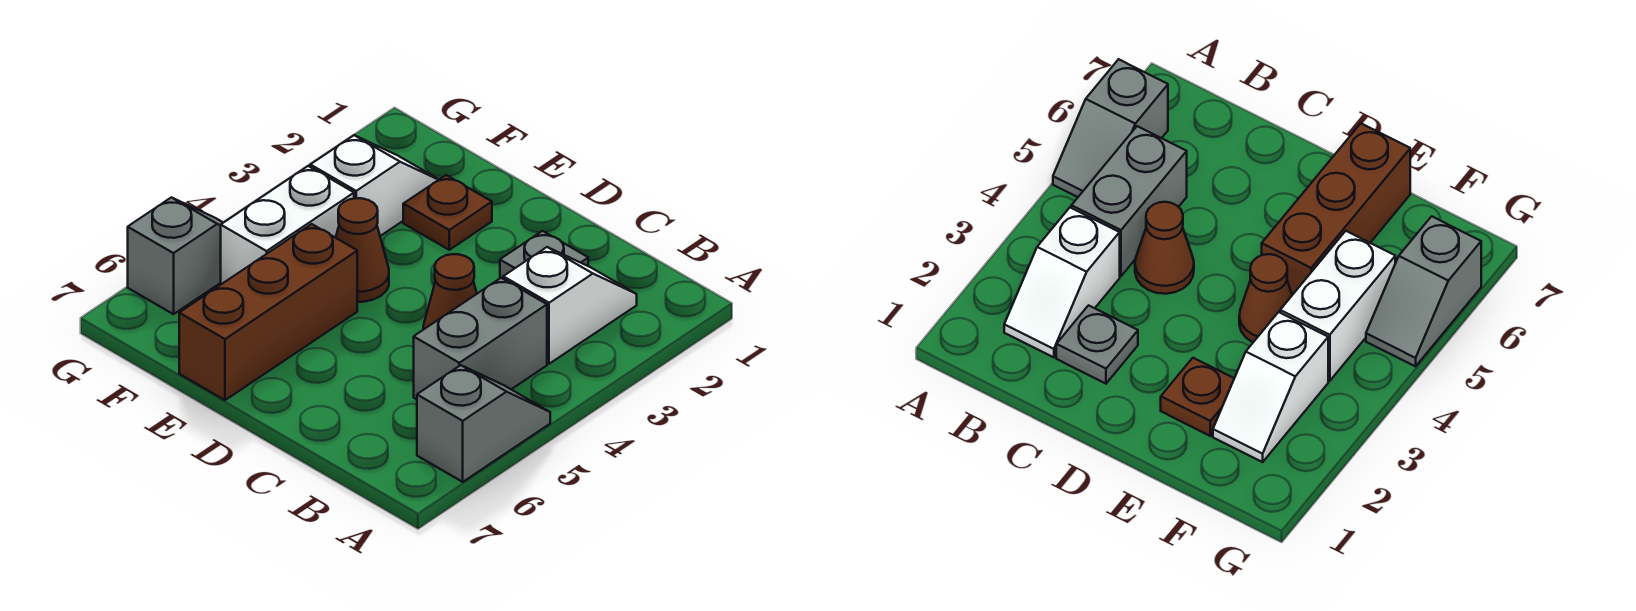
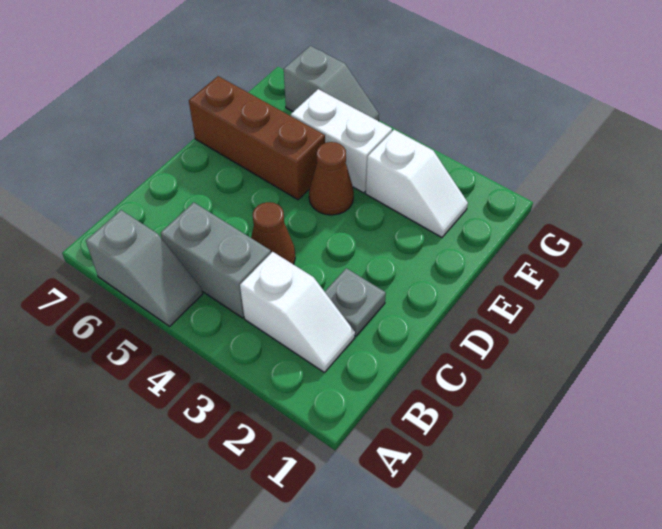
brown plate E2 level 1 -> none

